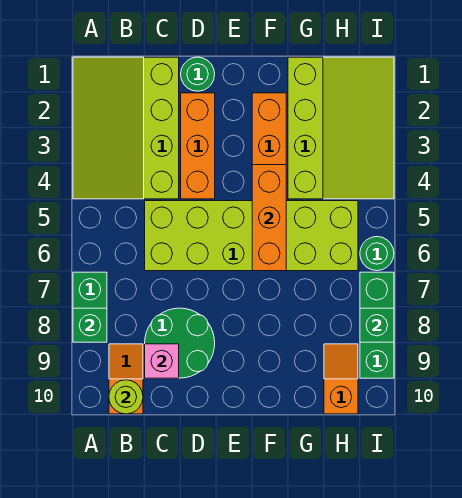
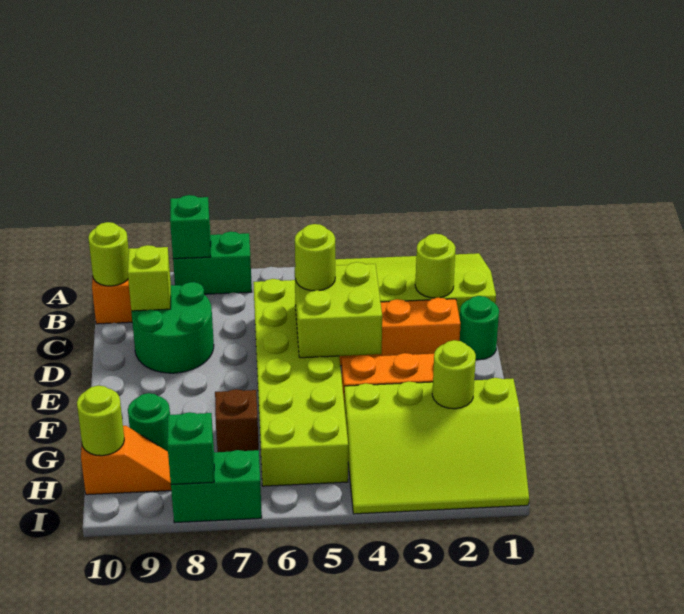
none -> lime round brick C2 level 2
pink brick C9 level 2 -> lime brick C9 level 2
none -> lime brick D4:E5 level 2
none -> lime round brick D5 level 3
orange brick F4:F6 level 2 -> none
none -> lime round brick G2 level 2
none -> brown brick G7 level 1
none -> lime round brick H10 level 2
green round brick I6 level 1 -> green round brick G9 level 1
green brick I7:I9 level 1 -> green brick I7:I8 level 1

